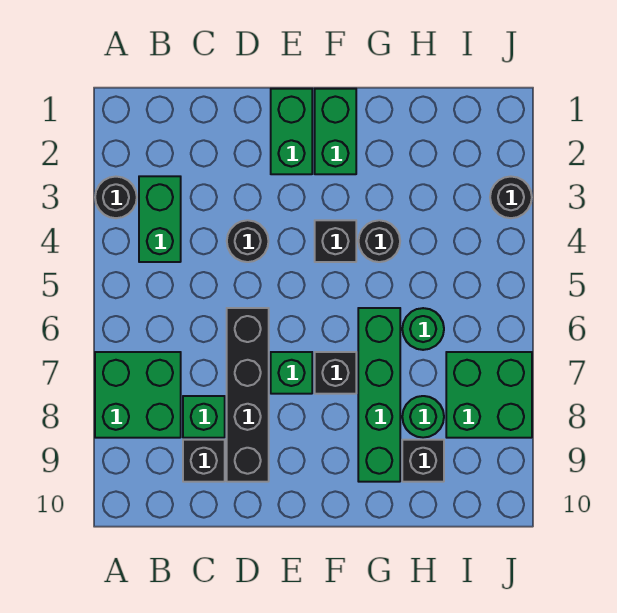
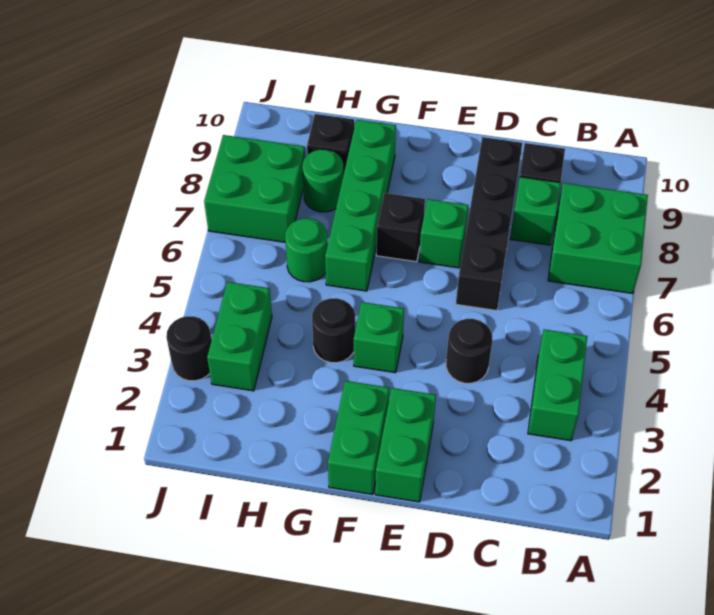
black round brick A3 level 1 -> none
black brick F4 level 1 -> green brick F4 level 1
none -> green brick I3:I4 level 1

